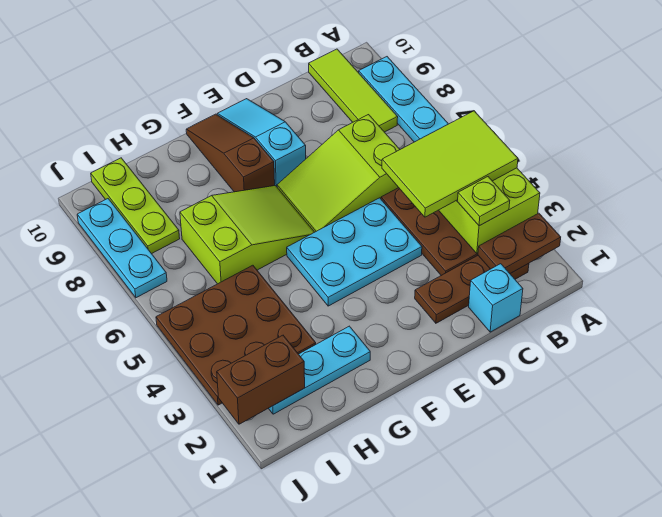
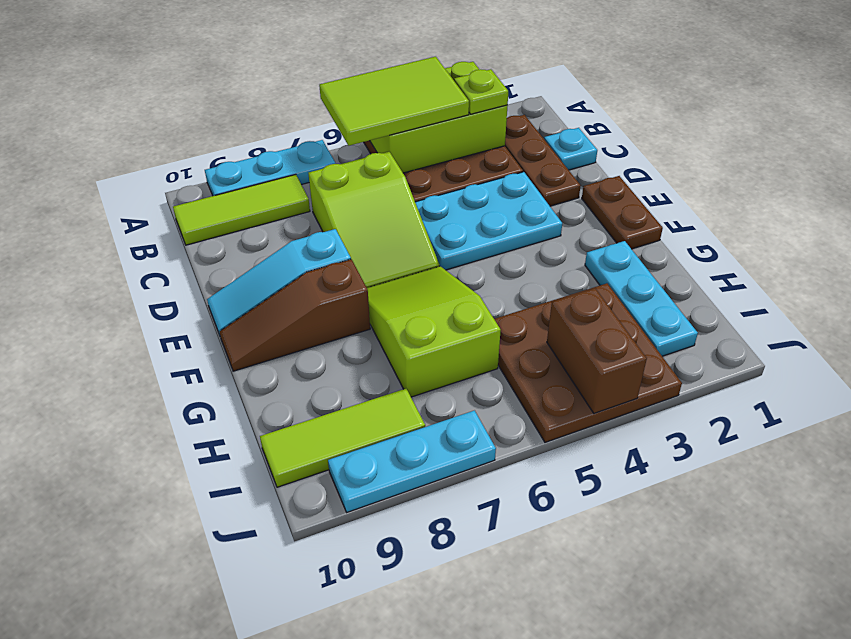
brown plate A2:B2 level 2 -> brown plate E1:F1 level 1
lime tile A4:C5 level 3 -> lime tile A4:B6 level 3
cyan brick C1 level 1 -> cyan plate C1 level 1
cyan plate D4:F5 level 1 -> cyan plate D3:E5 level 1
brown brick I2:J2 level 2 -> brown brick I4:J4 level 2
lime plate I8:I10 level 1 -> lime tile I8:I10 level 1

